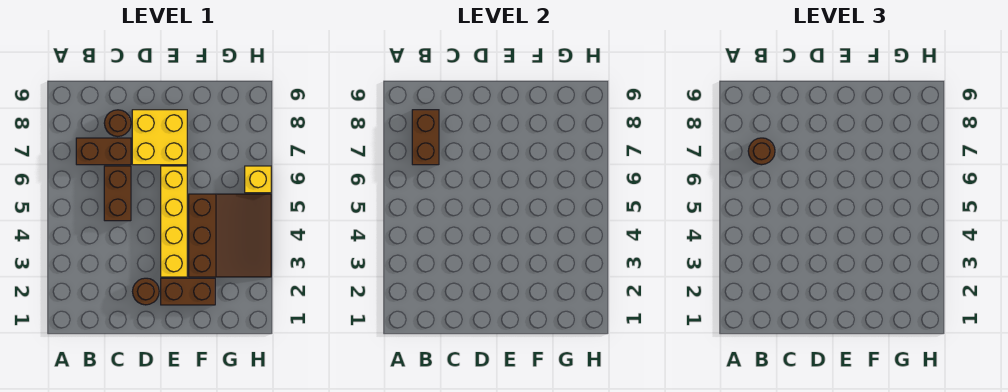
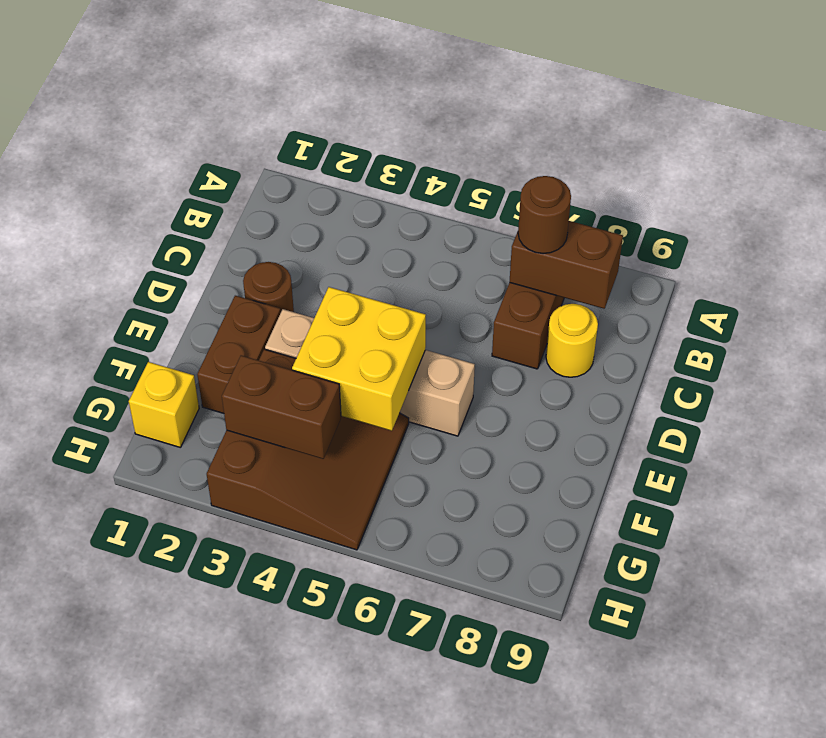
brown brick C5:C6 level 1 -> brown brick G3:G4 level 2
brown round brick C8 level 1 -> yellow round brick C8 level 1
yellow brick D7:E8 level 1 -> yellow brick E4:F5 level 2
yellow brick E3:E6 level 1 -> tan brick E3:E6 level 1
brown slope F3:H5 level 1 top F -> brown slope F3:H5 level 1 top 3
yellow brick H6 level 1 -> yellow brick G1 level 1

